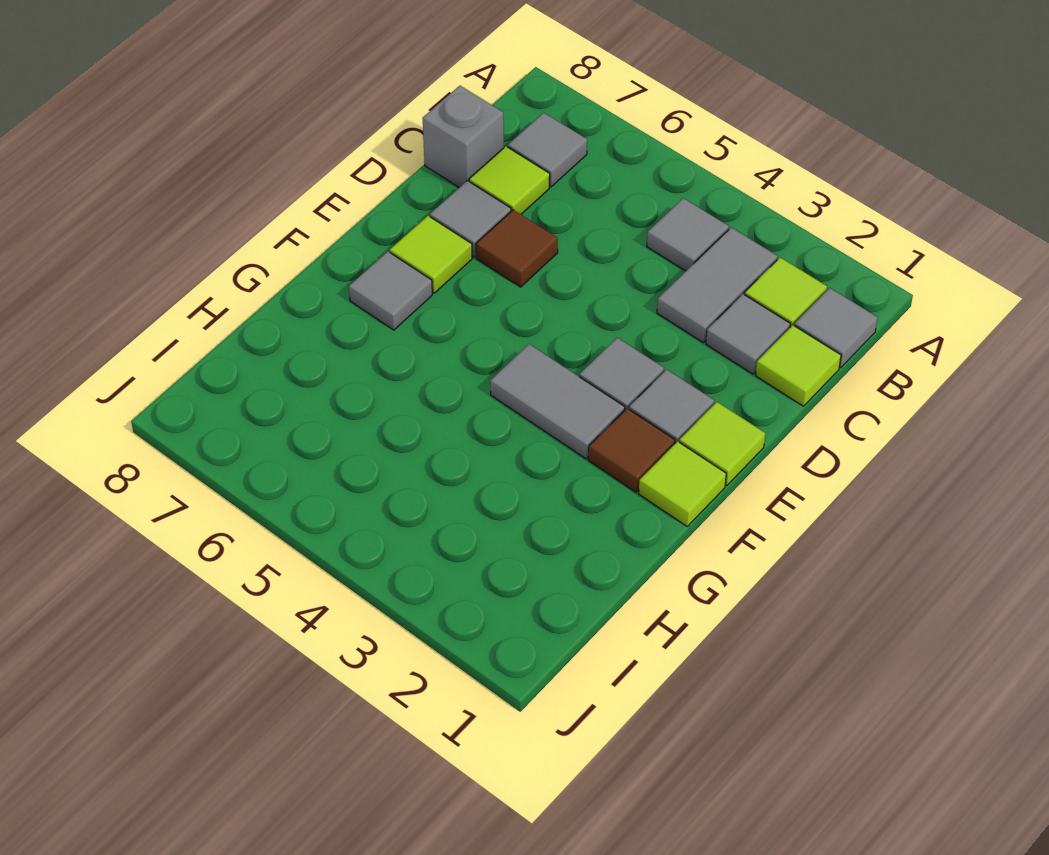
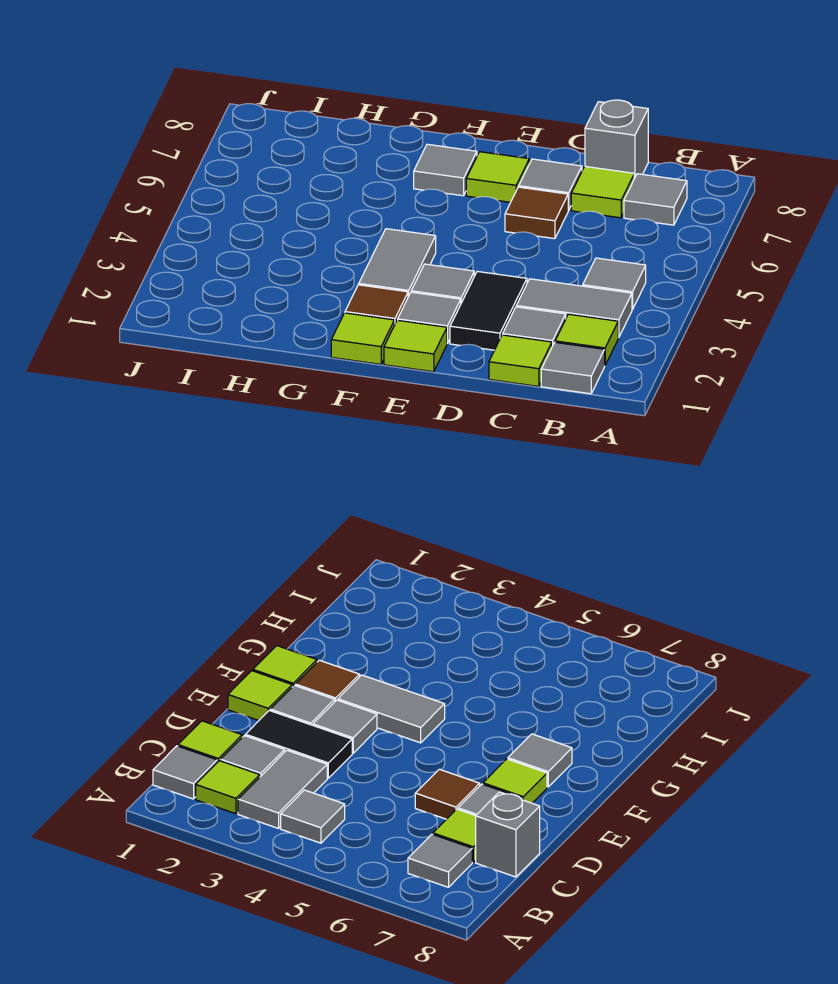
none -> black tile D2:D3 level 1

